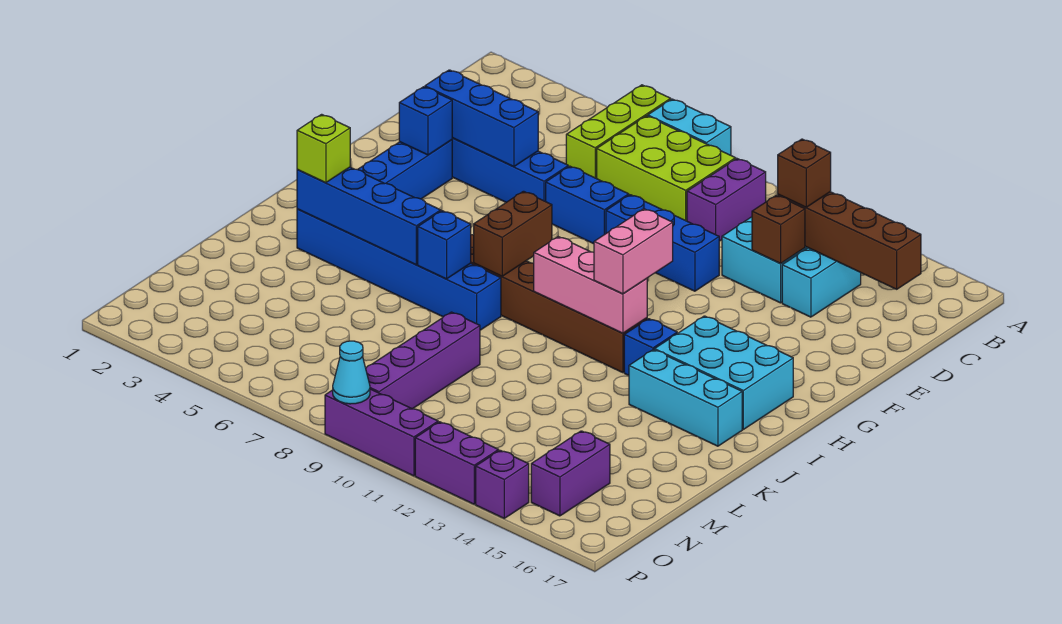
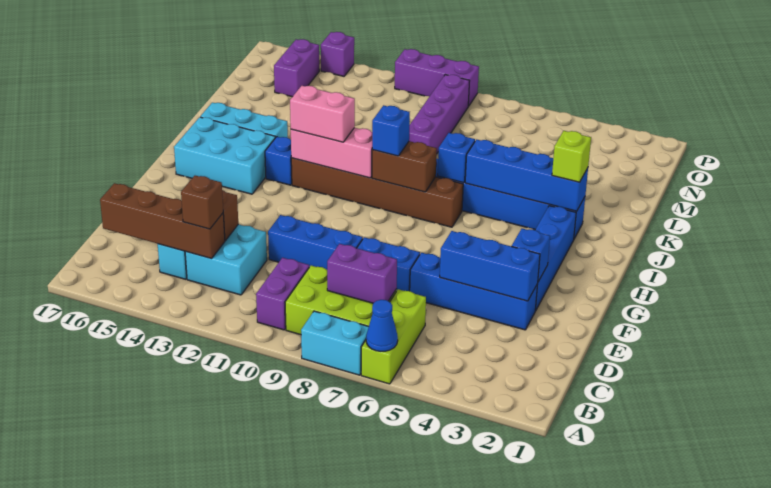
none -> blue cone A6 level 2
brown brick H8:I8 level 2 -> brown brick I8:I9 level 2
pink brick H12:I12 level 3 -> pink brick I11:I12 level 3
none -> blue brick I9 level 3
cyan cone P9 level 2 -> none
purple brick P12:P13 level 1 -> purple brick C7:C8 level 2

